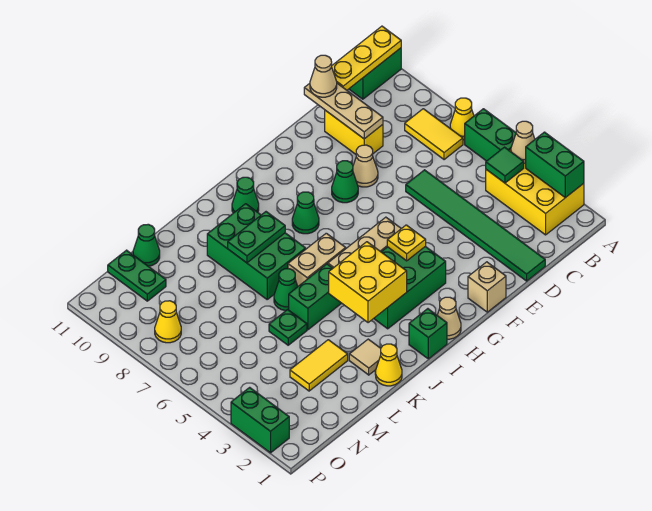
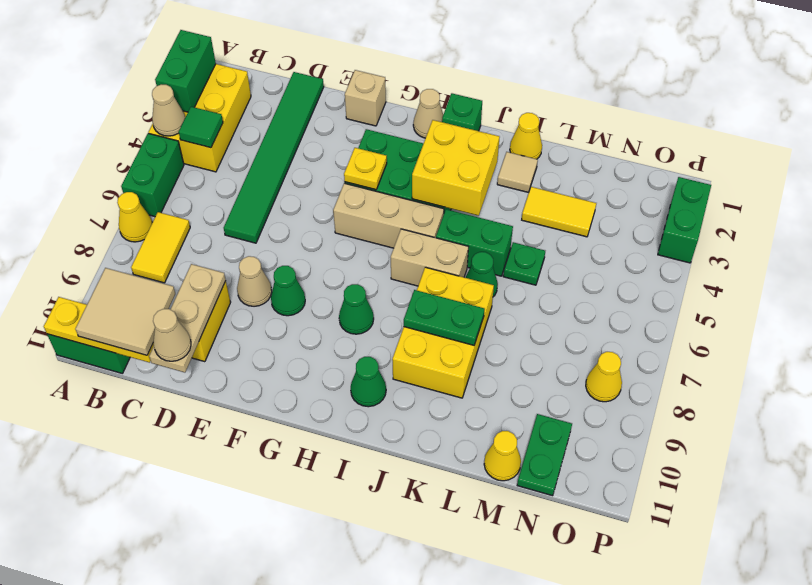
none -> tan tile B10:C11 level 3
green brick J7:K9 level 1 -> yellow brick J7:K9 level 1
green cone M11 level 1 -> yellow cone M11 level 1

